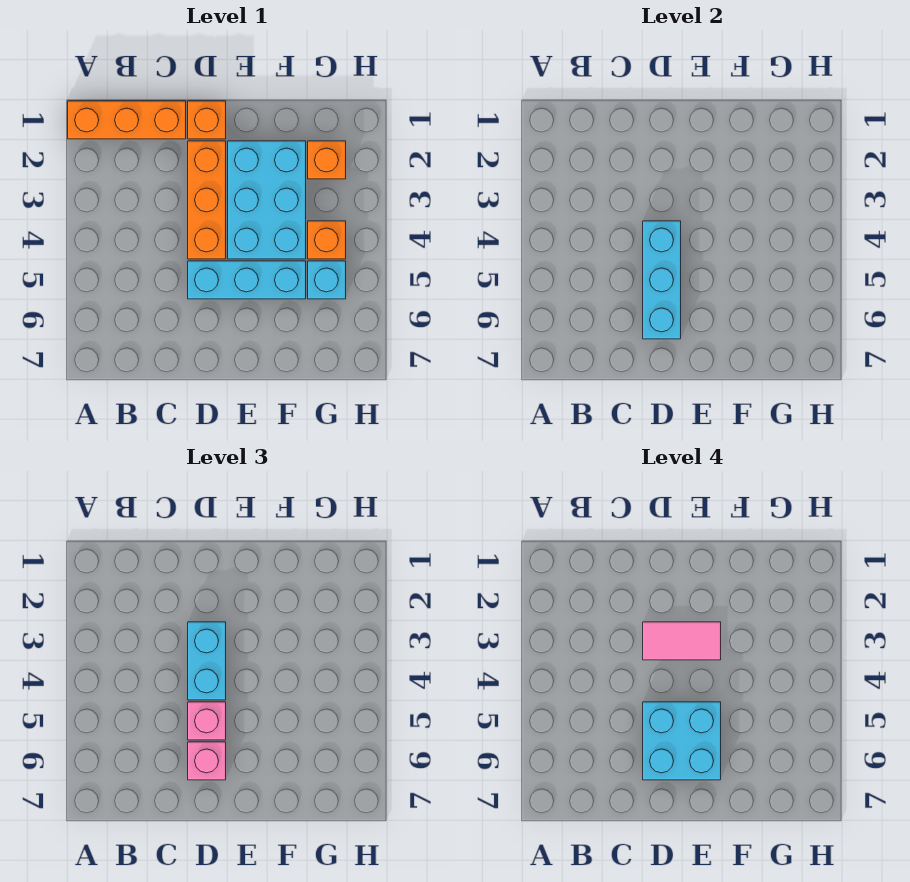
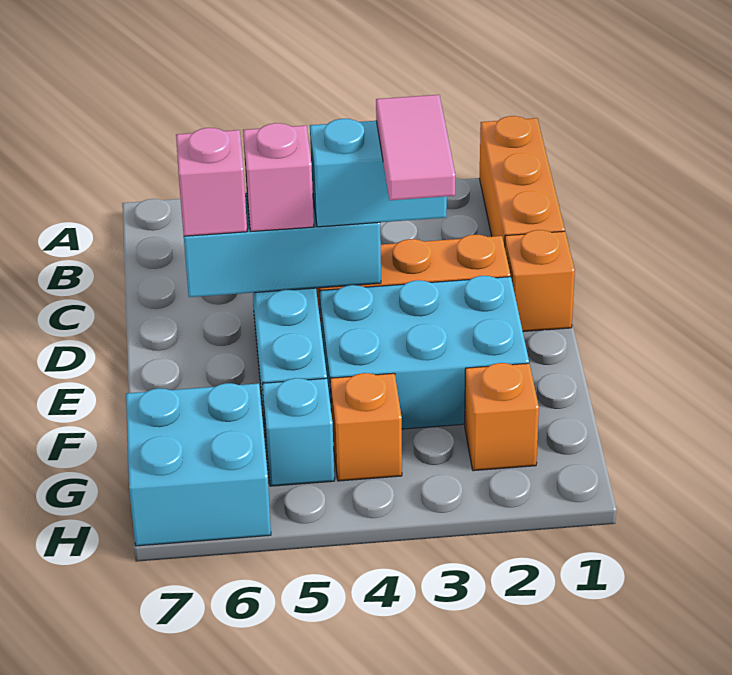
cyan brick D5:E6 level 4 -> cyan brick G6:H7 level 1

